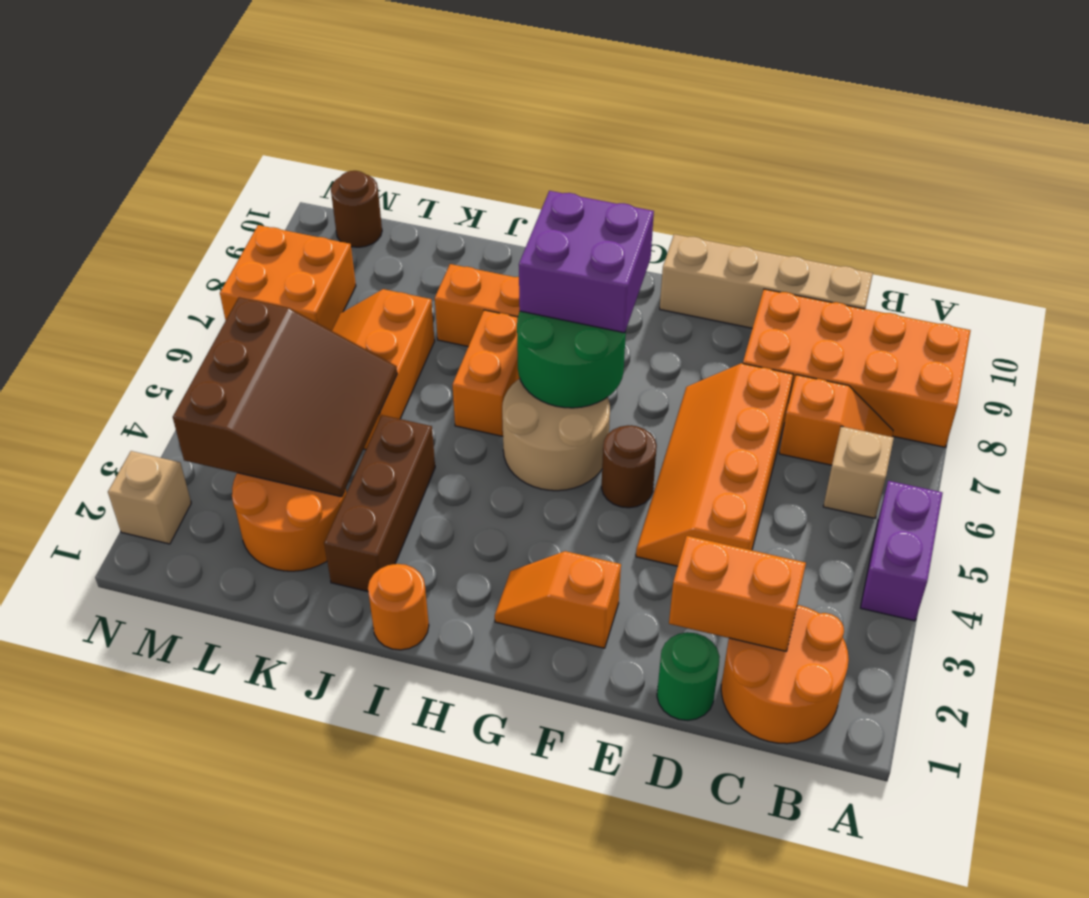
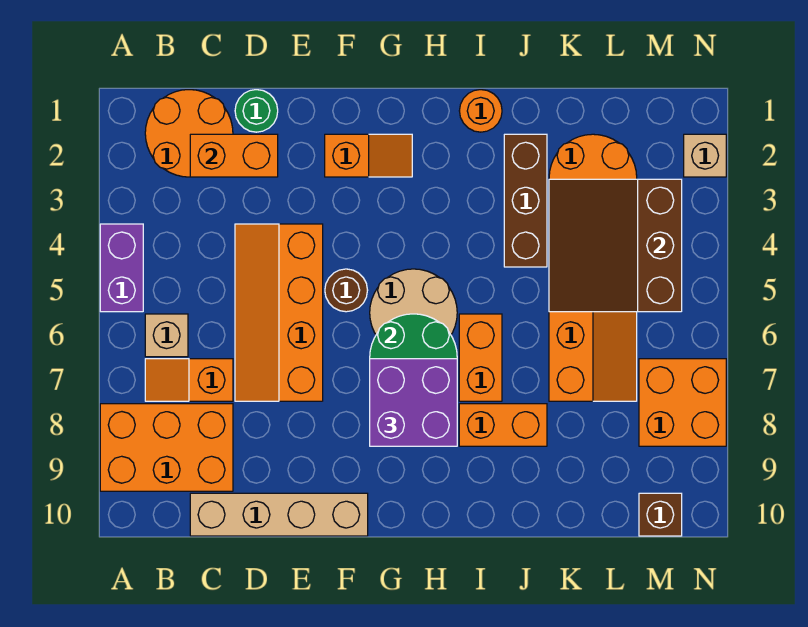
orange brick A8:D9 level 1 -> orange brick A8:C9 level 1
orange slope D4:E7 level 1 top D -> orange slope D4:E7 level 1 top E
brown round brick M10 level 1 -> brown brick M10 level 1

